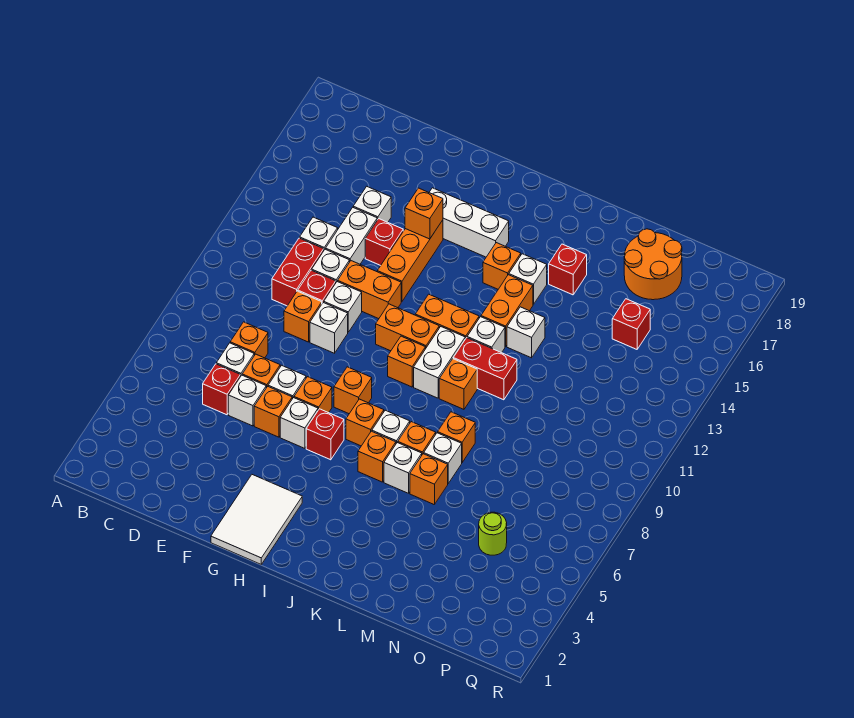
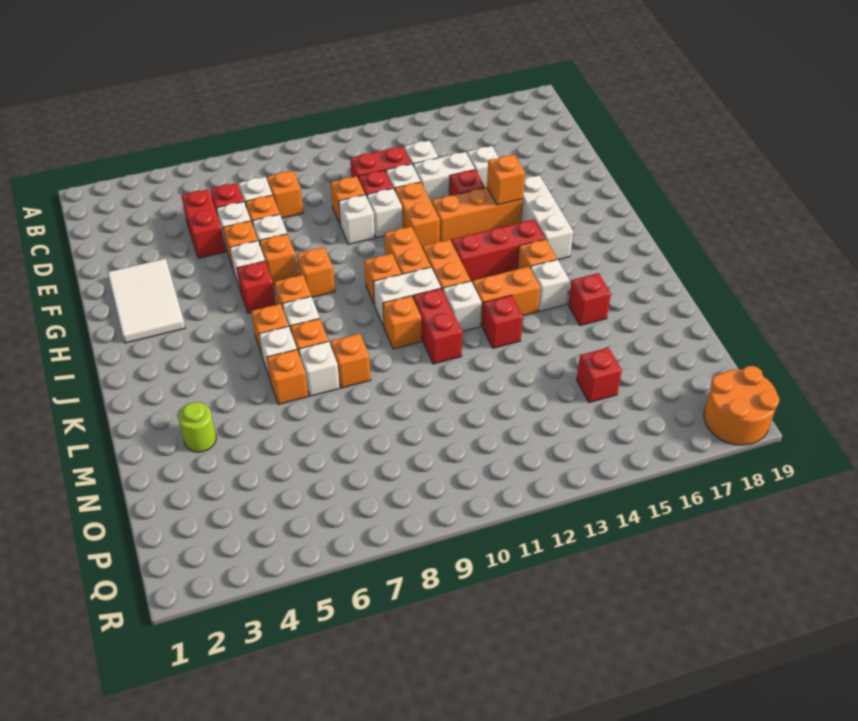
none -> red brick D5:E5 level 1
white tile G1:H3 level 1 -> white tile F2:H3 level 1
none -> red brick I13:I15 level 1
white brick L13 level 1 -> red brick L13 level 1
orange round brick N17:O18 level 1 -> orange round brick Q18:R19 level 1
lime round brick O5 level 1 -> lime round brick M3 level 1

